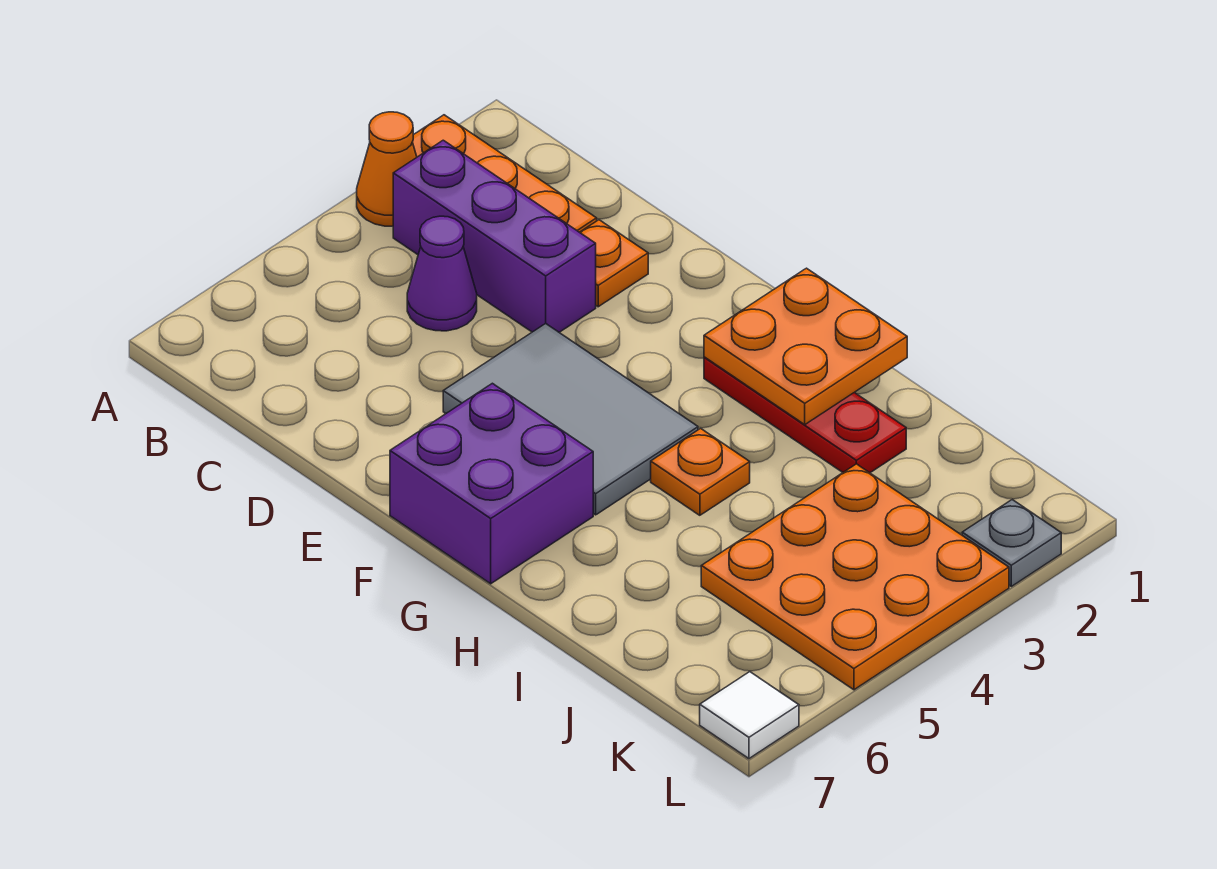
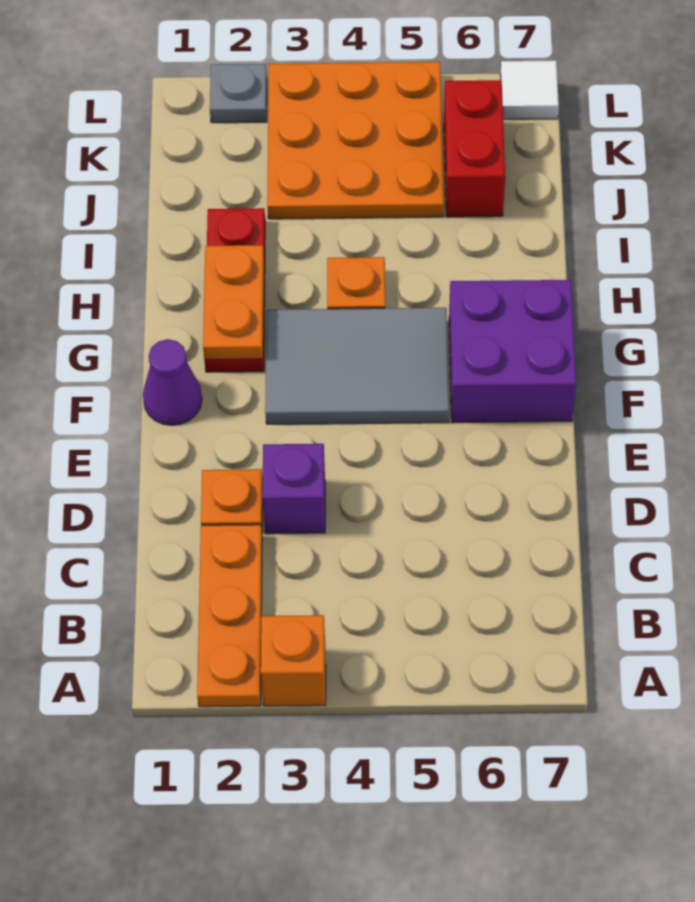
orange cone A3 level 1 -> orange brick A3 level 1
purple brick B3:D3 level 1 -> purple brick D3 level 1
purple cone C4 level 1 -> purple cone F1 level 1
grey tile E4:G5 level 1 -> grey tile F3:G5 level 1
orange plate G1:H2 level 2 -> orange plate G2:H2 level 2
none -> red brick J6:K6 level 1

